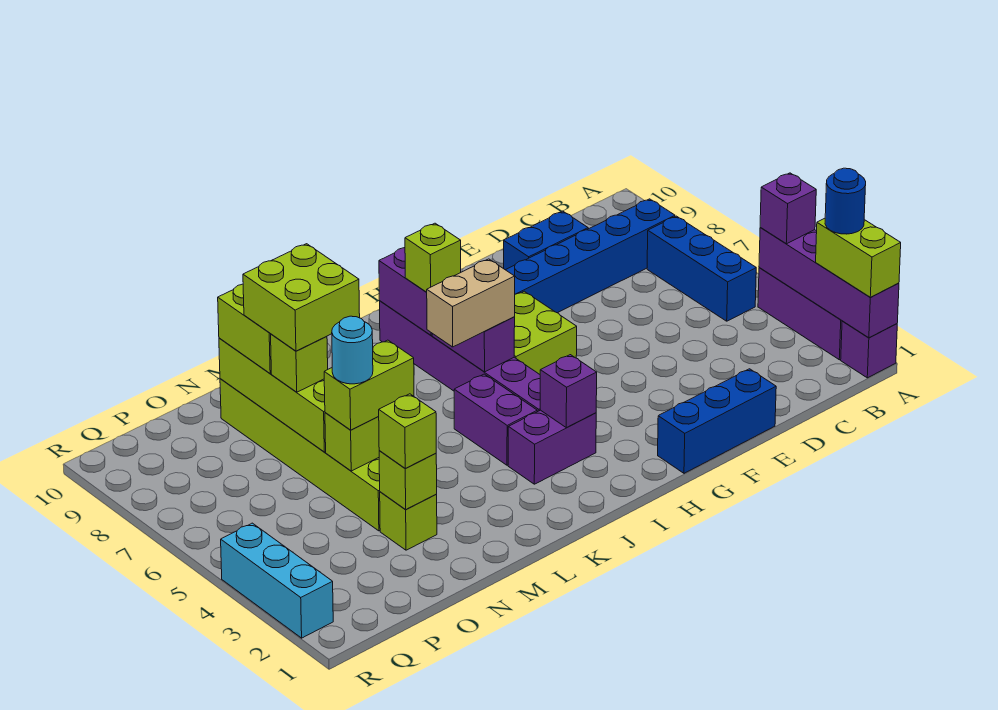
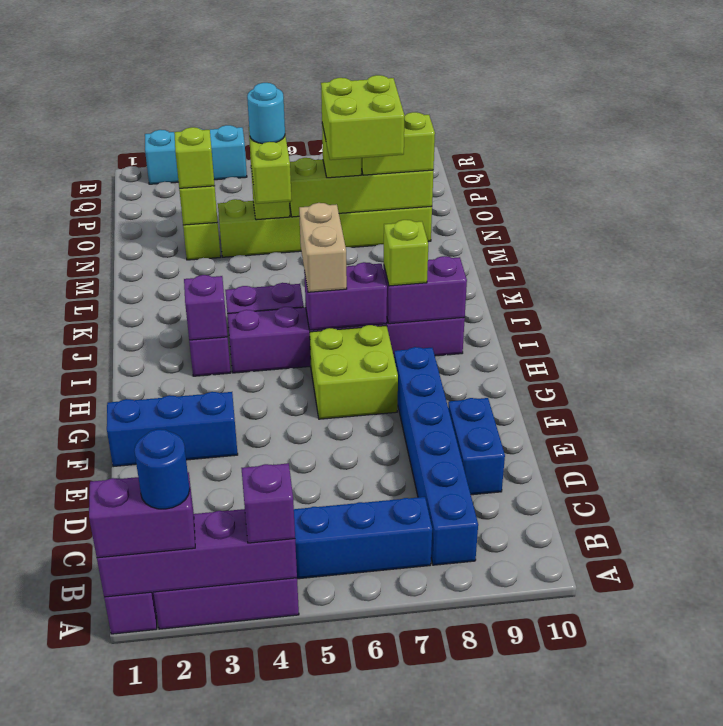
lime brick A1:A2 level 3 -> purple brick A1:A2 level 3
blue brick E1:G1 level 1 -> blue brick F1:F3 level 1

